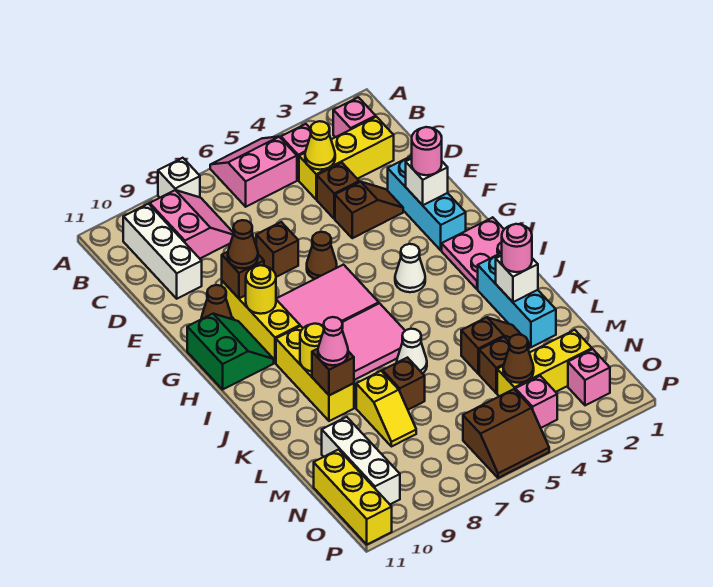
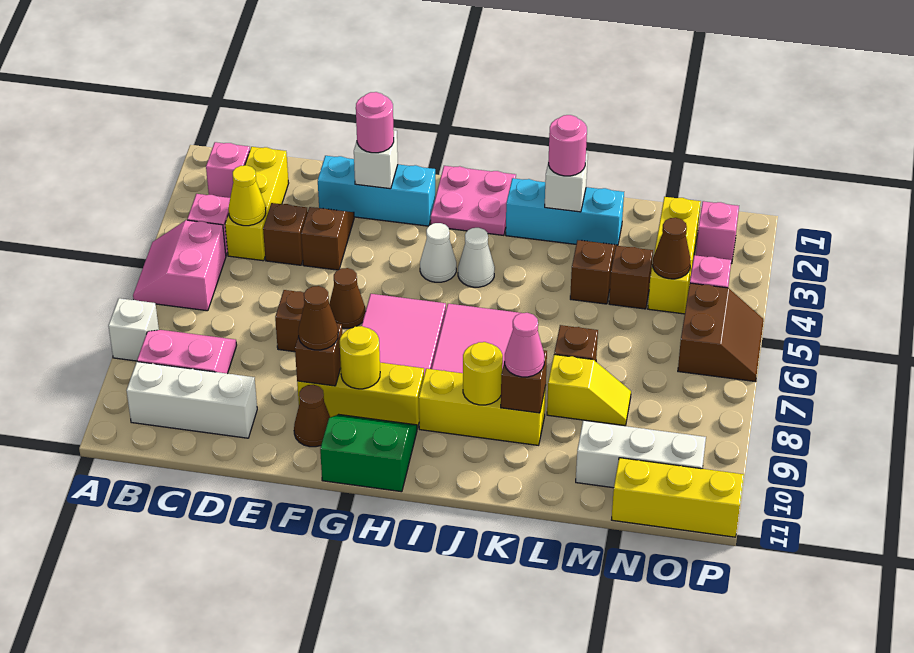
white cone K6 level 1 -> white cone I4 level 1

